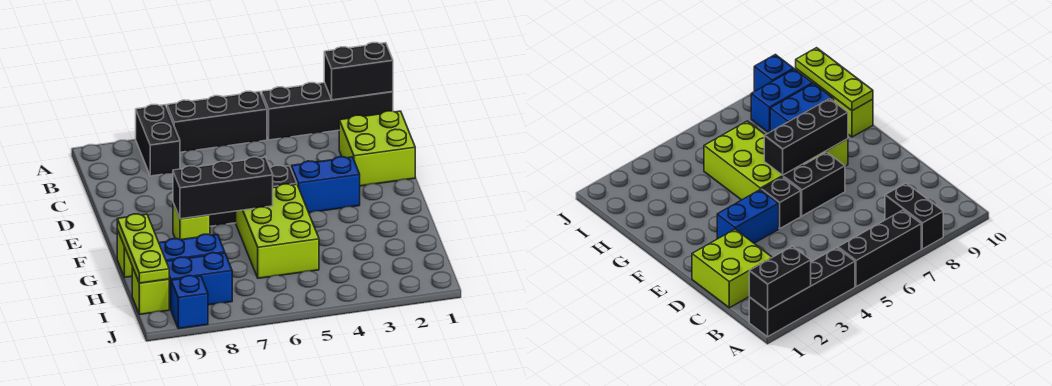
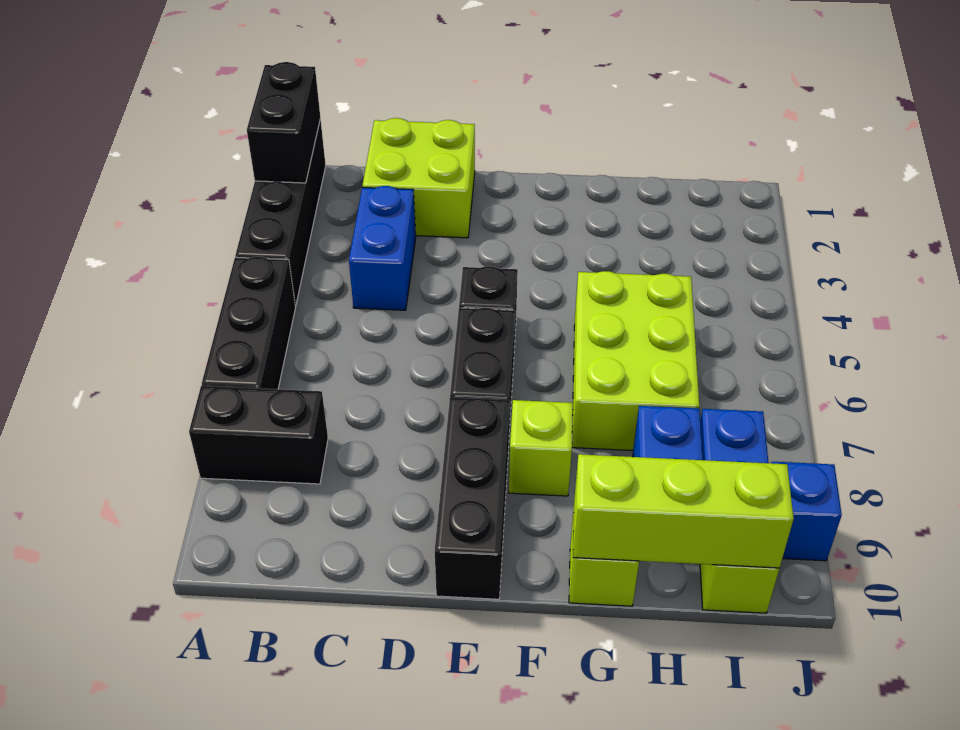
blue brick E3:E4 level 1 -> blue brick C3:C4 level 1
lime brick F5:H6 level 1 -> lime brick G5:H7 level 1
black brick F6:F8 level 2 -> black brick E8:E10 level 1
lime plate G10:I10 level 2 -> lime brick G10:I10 level 2

